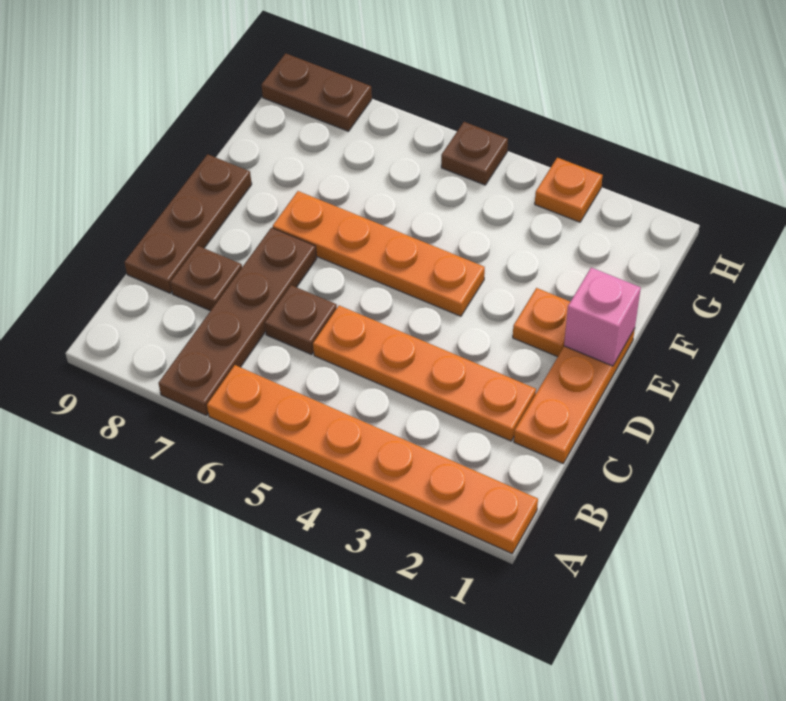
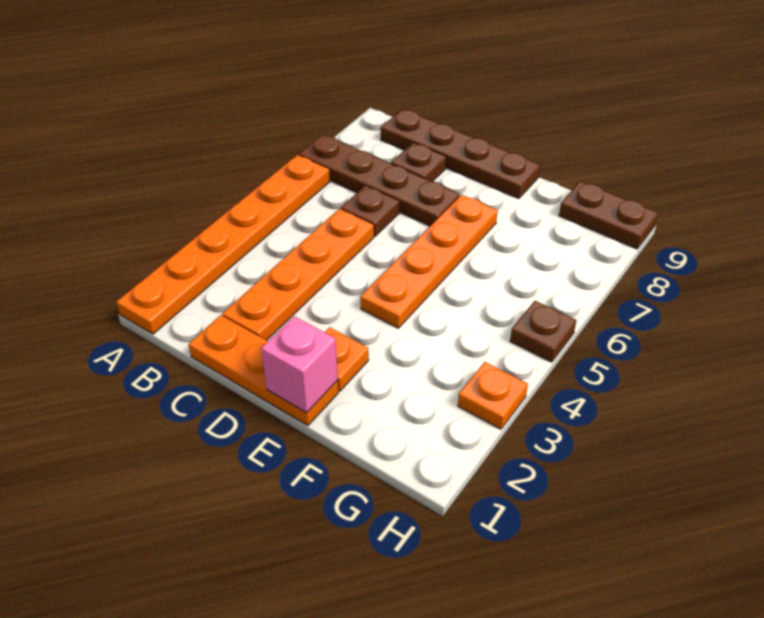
brown plate C9:E9 level 1 -> brown plate B9:E9 level 1
brown plate H8:H9 level 1 -> brown plate G9:H9 level 1

